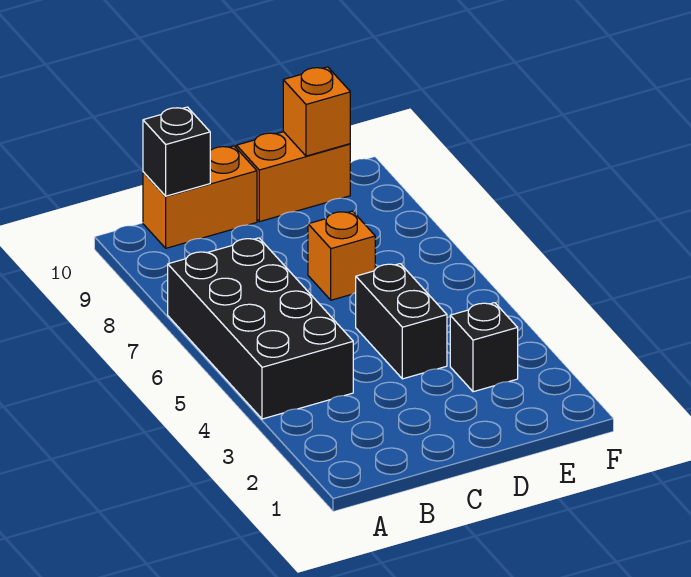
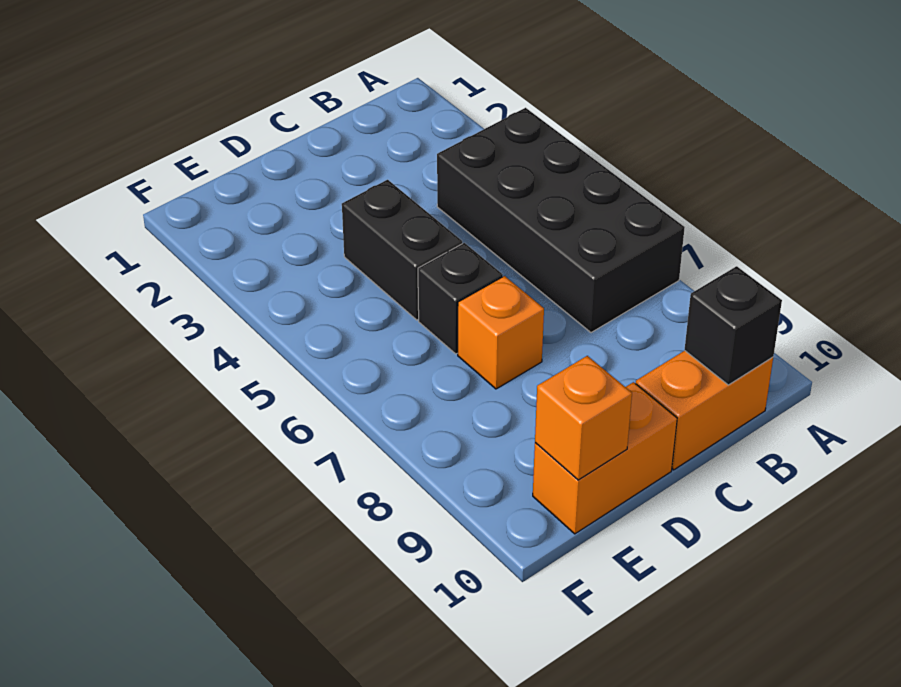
black brick E3 level 1 -> black brick D6 level 1

